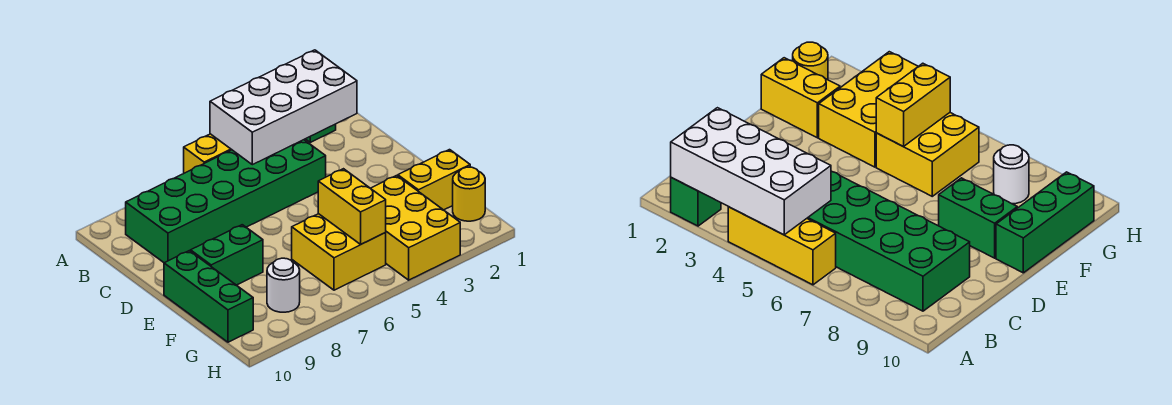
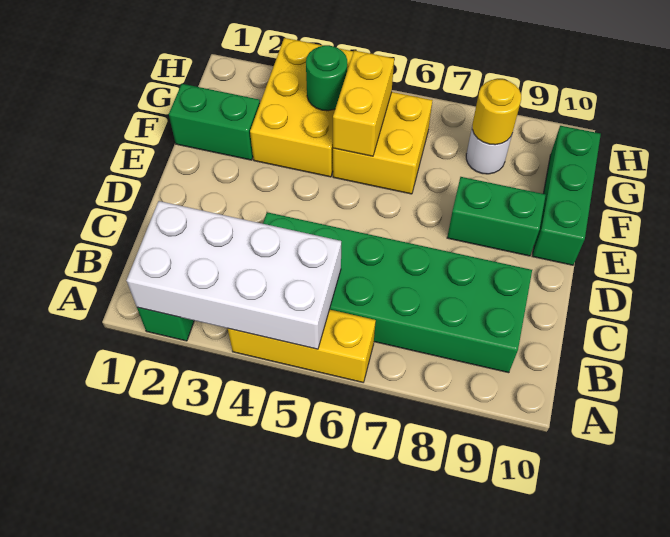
yellow brick F1:F2 level 1 -> green brick F1:F2 level 1
yellow round brick G1 level 1 -> yellow round brick G8 level 2
none -> green round brick G4 level 2

